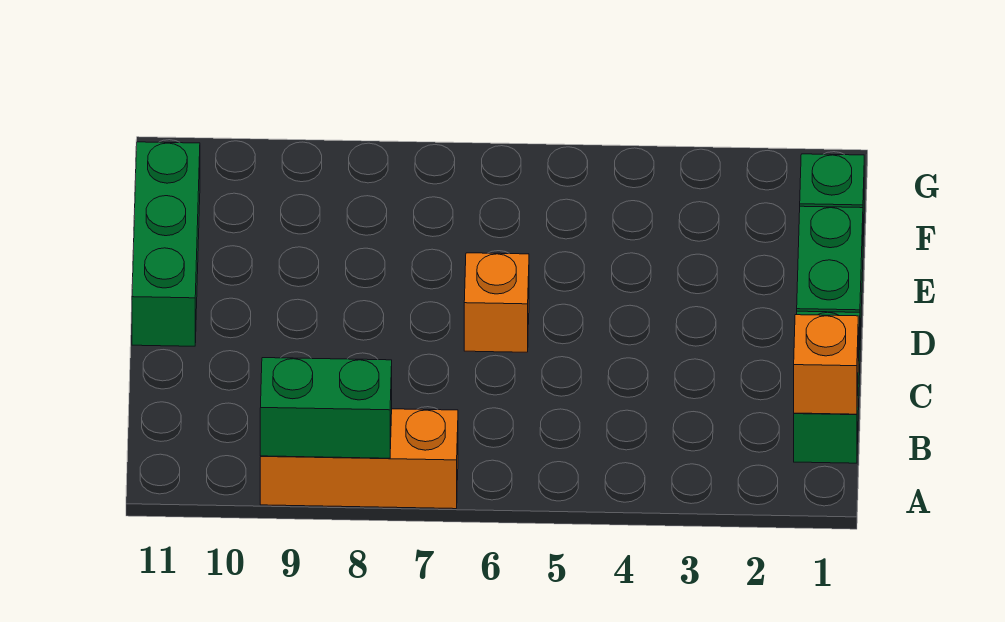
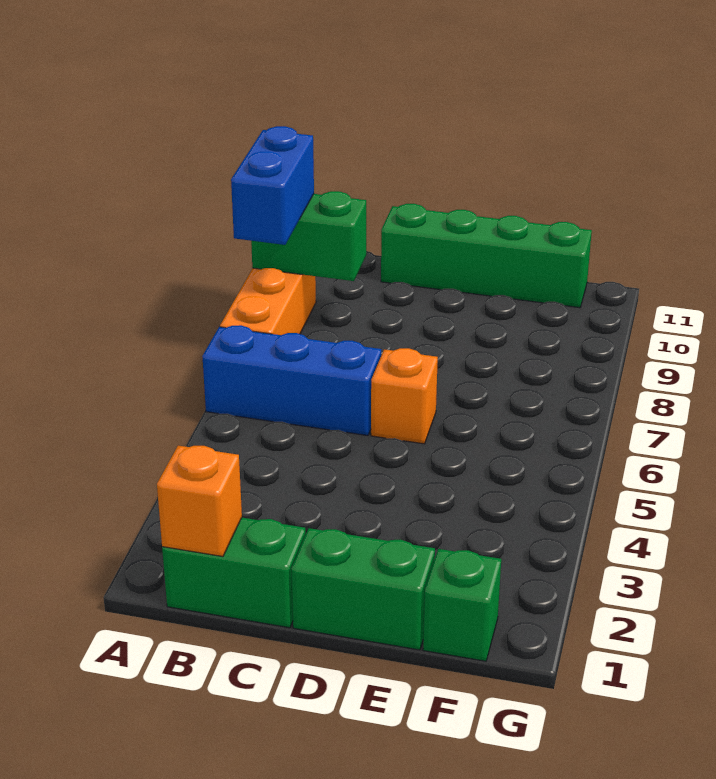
none -> blue brick A6:C6 level 1
green brick A8:A9 level 2 -> green brick A9:B9 level 2
none -> blue brick A8:A9 level 3
green brick D11:F11 level 1 -> green brick C11:F11 level 1

